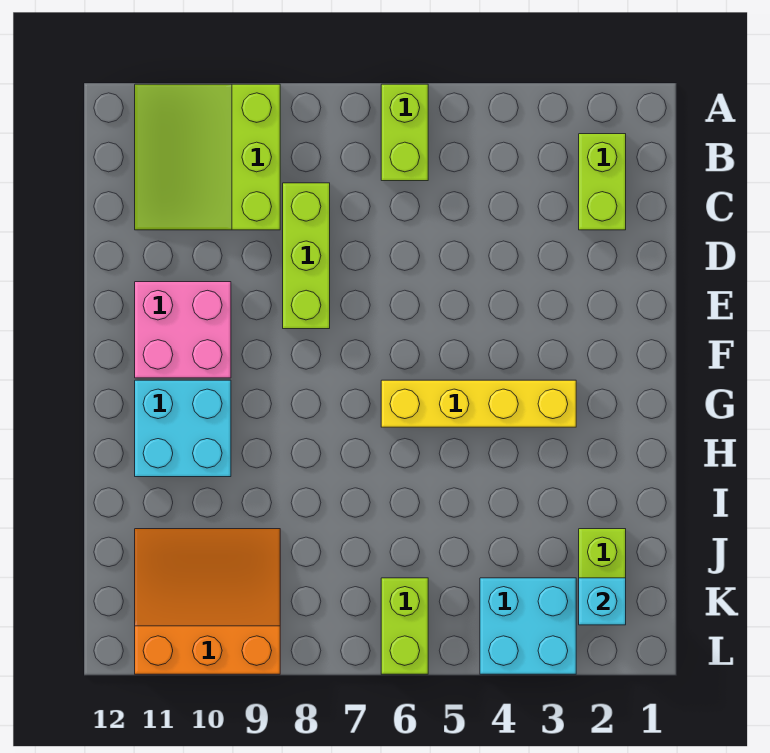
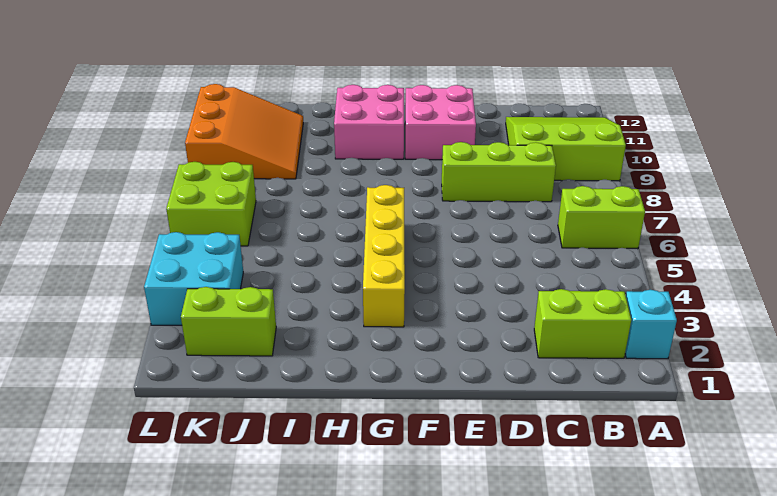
cyan brick G10:H11 level 1 -> pink brick G10:H11 level 1
cyan brick K2 level 2 -> cyan brick A2 level 1
lime brick K6:L6 level 1 -> lime brick K6:L7 level 1

